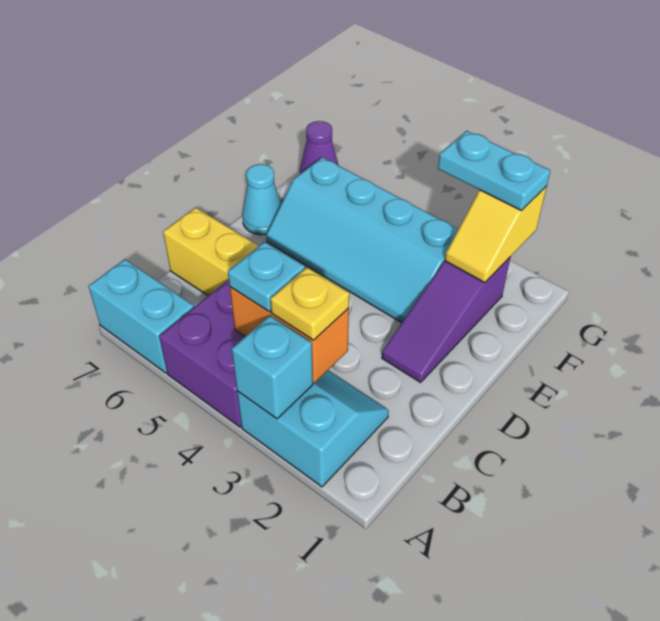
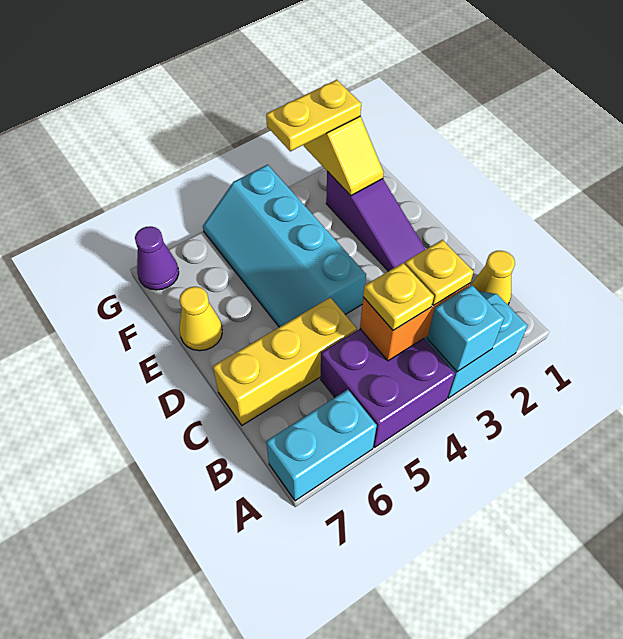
none -> yellow cone B1 level 1
cyan plate B4 level 3 -> yellow plate B4 level 3
cyan slope E3:F6 level 1 top F -> cyan slope D4:G5 level 1 top 4
cyan cone E7 level 1 -> yellow cone E7 level 1
cyan plate G2:G3 level 3 -> yellow plate G2:G3 level 3

